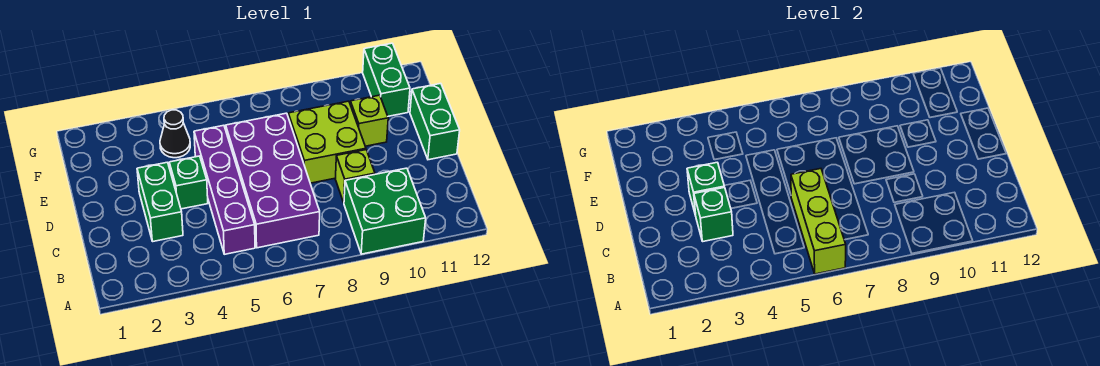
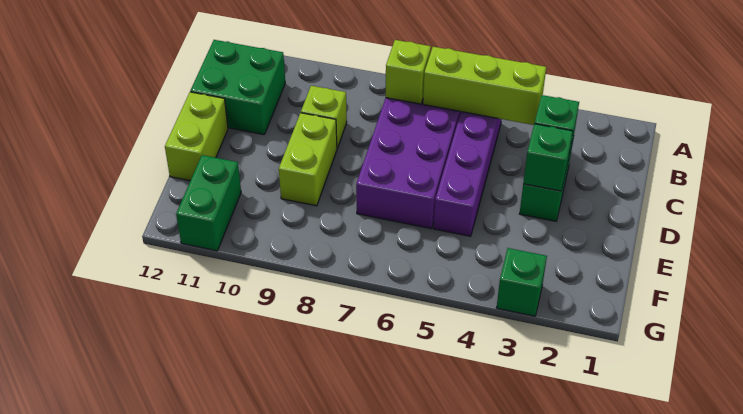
lime brick A6:C6 level 2 -> lime brick B4:B6 level 2
green brick A9:B10 level 1 -> green brick B11:C12 level 1
green brick D4 level 1 -> green brick G3 level 1
lime brick D8:E9 level 1 -> lime brick D9:E9 level 1
green brick D12:E12 level 1 -> lime brick D12:E12 level 1
lime brick E10 level 1 -> lime brick B7 level 2
black cone F4 level 1 -> none

